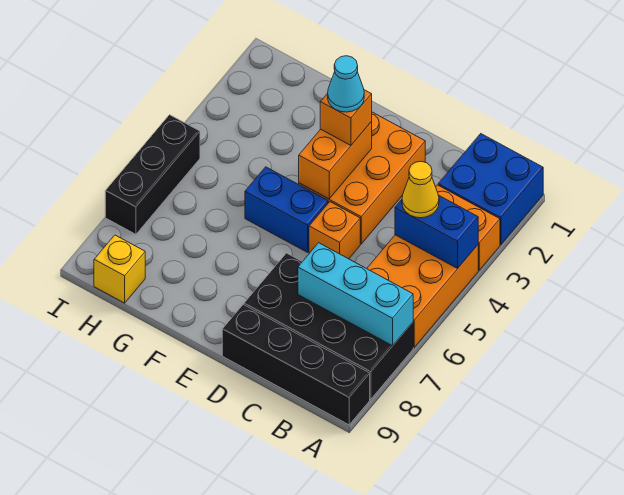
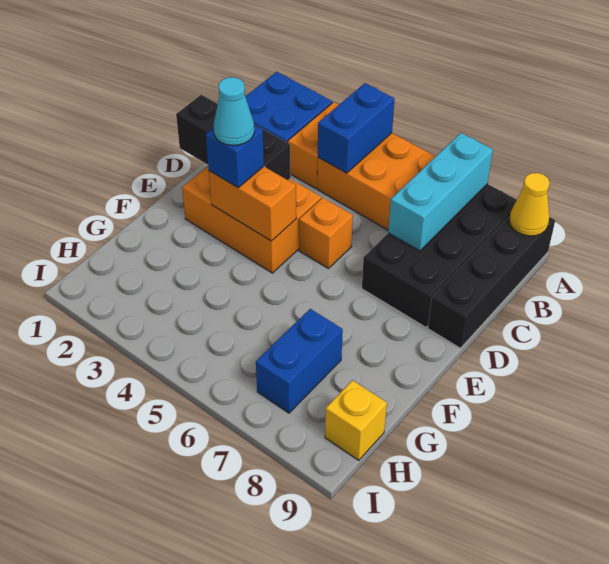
yellow cone B4 level 3 -> yellow cone A9 level 2
orange brick E3 level 3 -> blue brick E3 level 3
blue brick E5:F5 level 1 -> blue brick G7:H7 level 1
black brick I5:I7 level 1 -> black brick D1:D3 level 2

